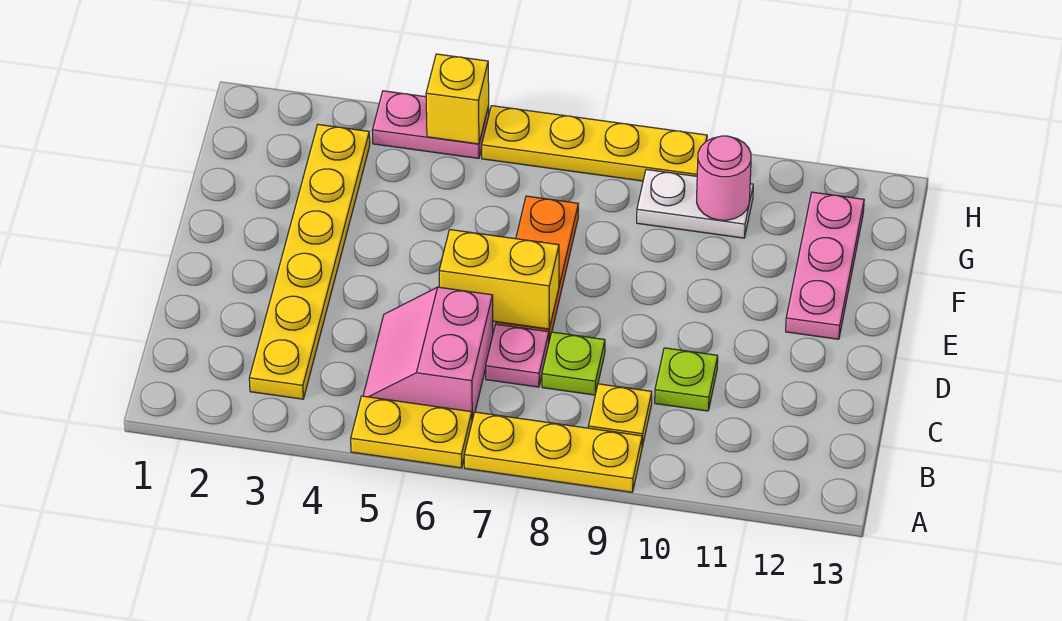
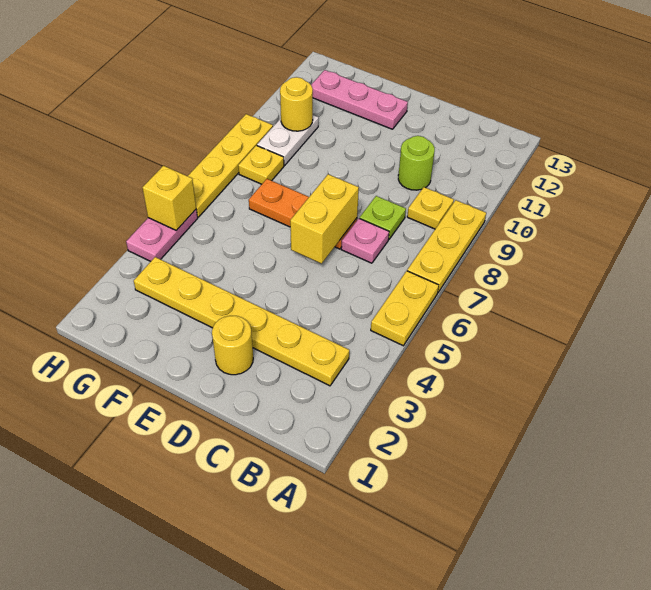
pink slope B5:C6 level 1 top 6 -> none
lime plate C10 level 1 -> lime round brick C10 level 1
none -> yellow round brick D2 level 1
none -> yellow plate G8 level 1
pink round brick G10 level 2 -> yellow round brick G10 level 2

